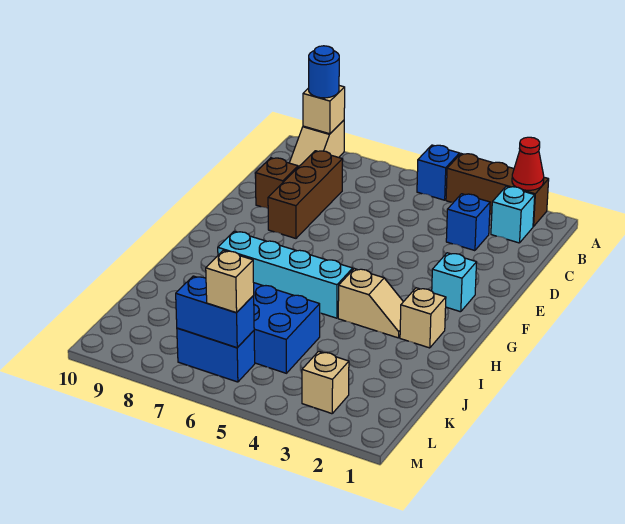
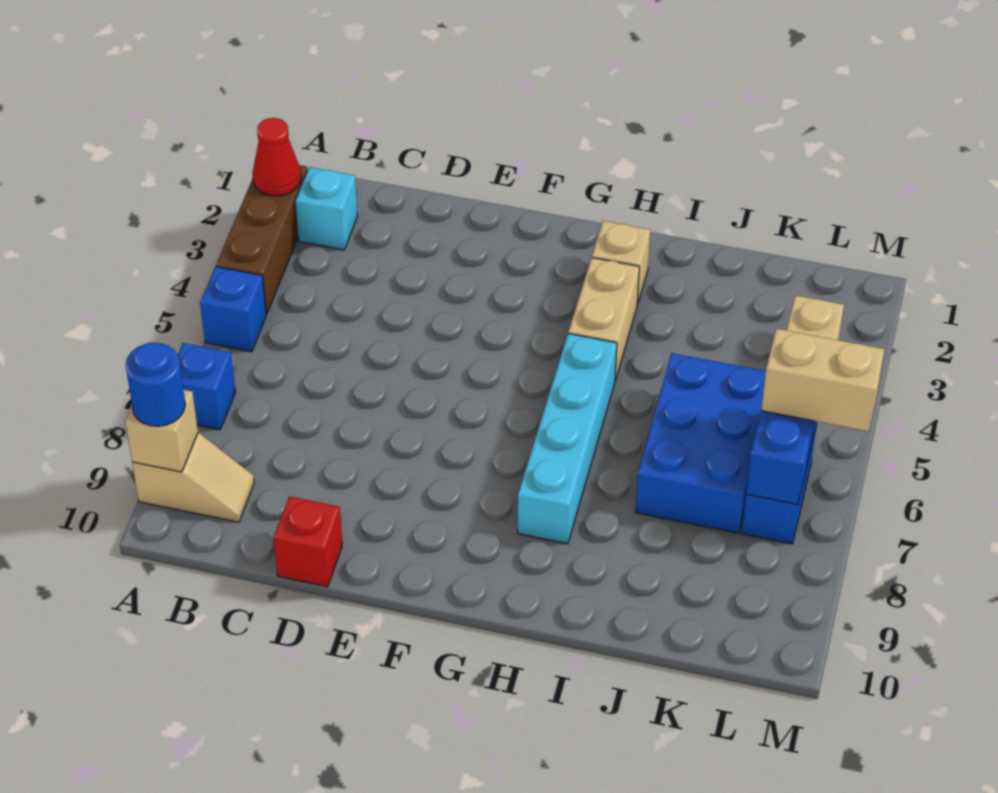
blue brick C3 level 1 -> blue brick A7 level 1
brown brick C8:E8 level 1 -> none
brown brick D9 level 1 -> none
none -> red brick D10 level 1
cyan brick F2 level 1 -> none
tan slope H3:H4 level 1 top 4 -> tan brick H3:H4 level 1
tan brick L6 level 3 -> tan brick L6:M6 level 3

